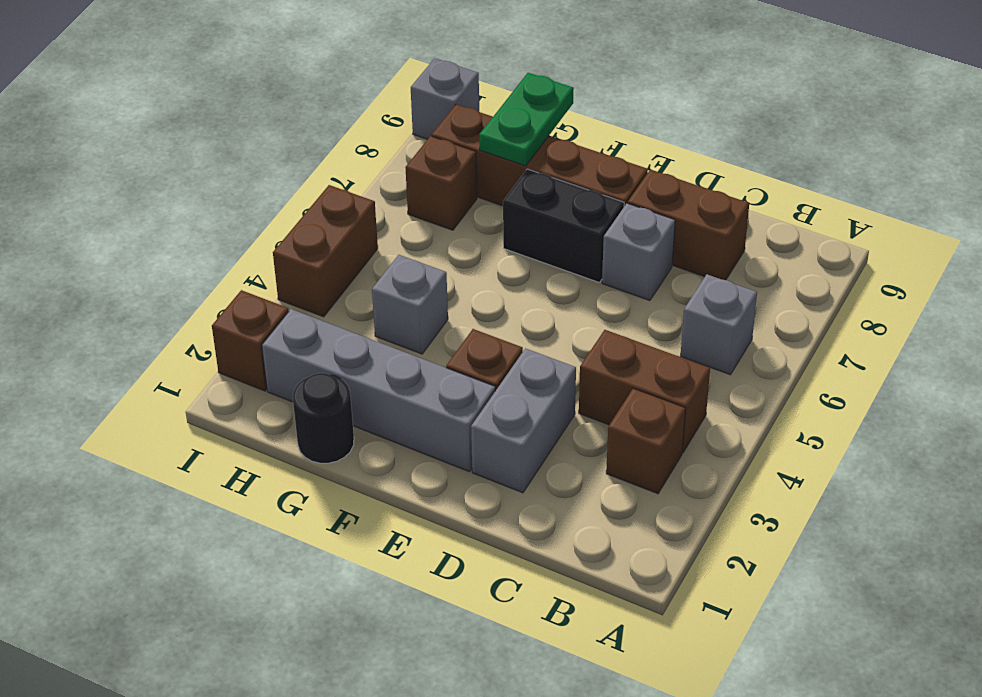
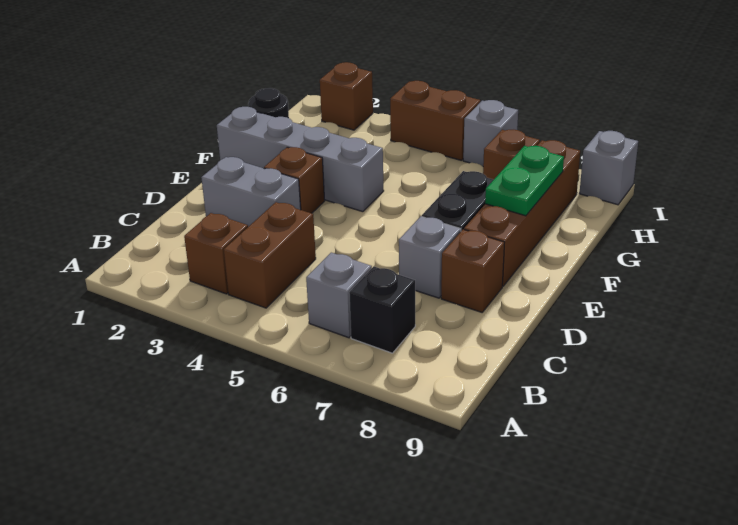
none -> black brick B7 level 1
brown brick C8:D8 level 1 -> brown brick D8 level 1
grey brick E2:H2 level 1 -> grey brick F1:F4 level 1
grey brick G4 level 1 -> grey brick I6 level 1
green plate G8:G9 level 2 -> green plate F8:G8 level 2

